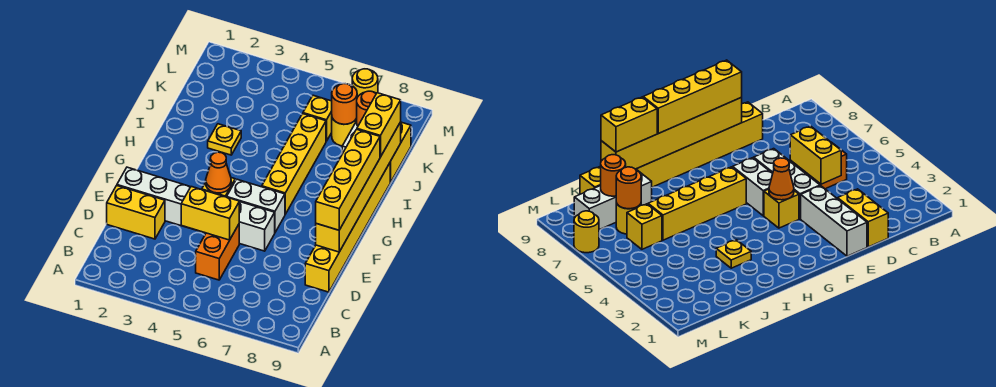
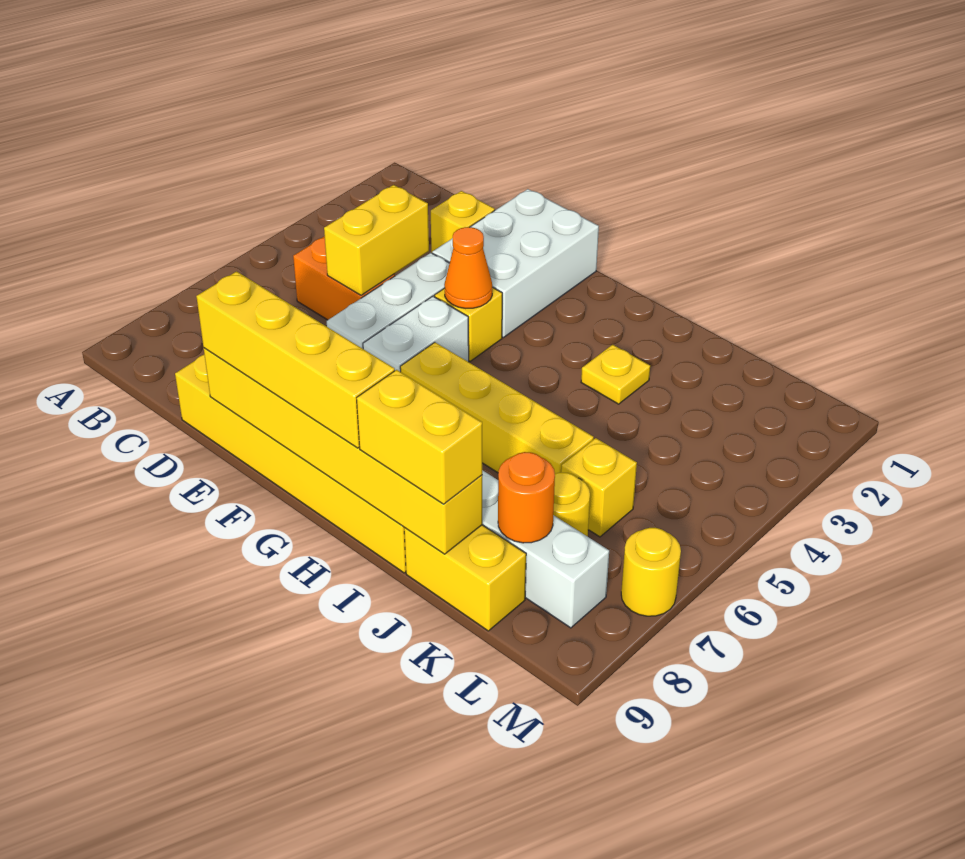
yellow brick D1:D2 level 1 -> yellow brick D2 level 1
white brick E1:E3 level 1 -> white brick E1:F3 level 1
orange round brick K7 level 2 -> none

